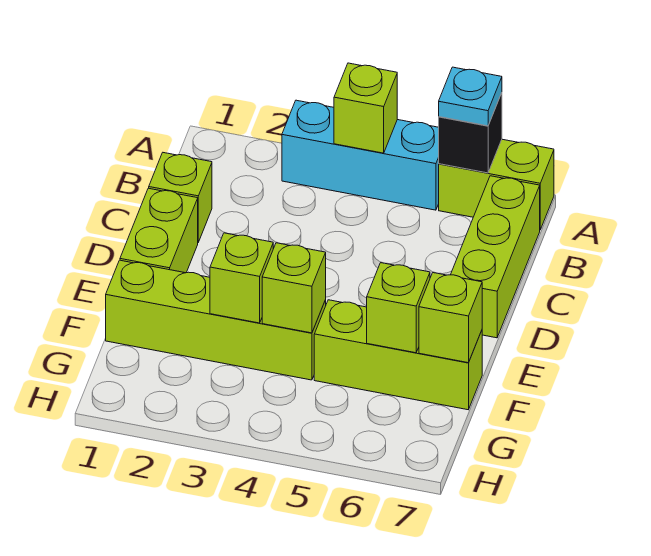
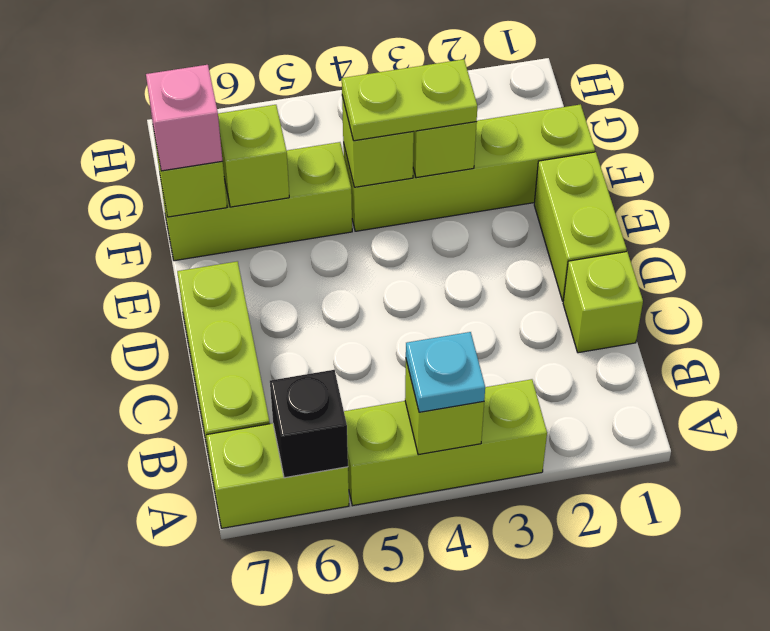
cyan brick A3:A5 level 1 -> lime brick A3:A5 level 1
cyan plate A6 level 3 -> cyan plate A4 level 3
none -> lime plate F3:F4 level 3
none -> pink brick F7 level 3

